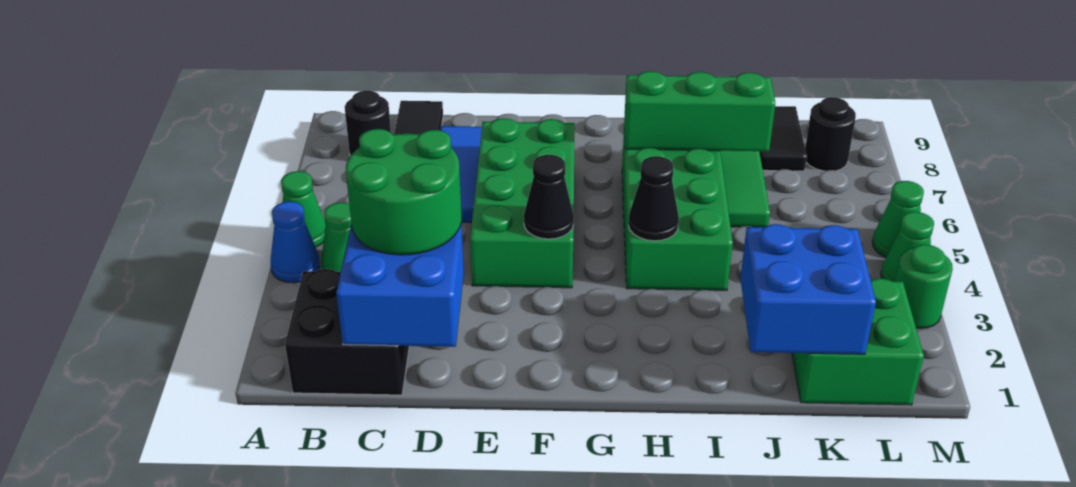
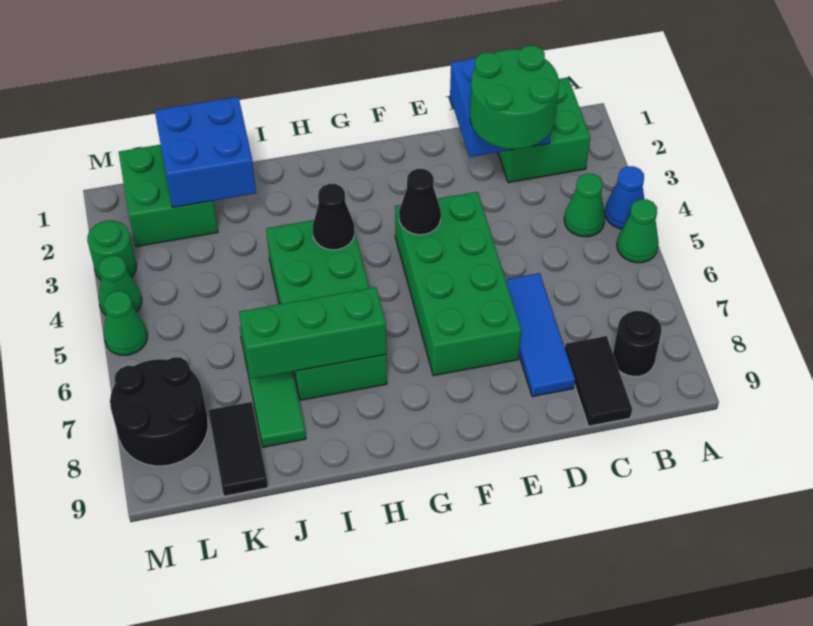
black brick B1:C2 level 1 -> green brick B1:C2 level 1
black round brick L8 level 1 -> black round brick L7:M8 level 1

